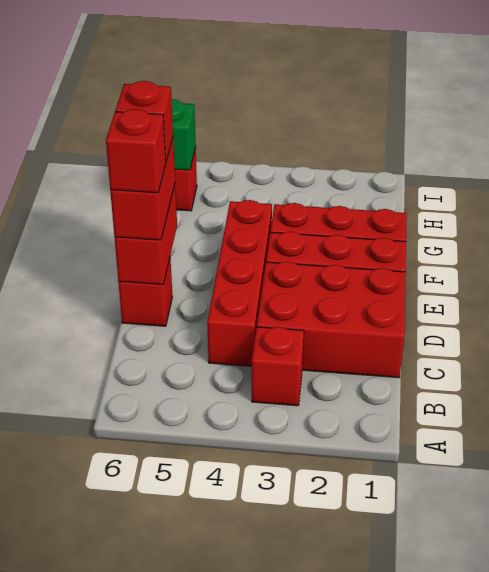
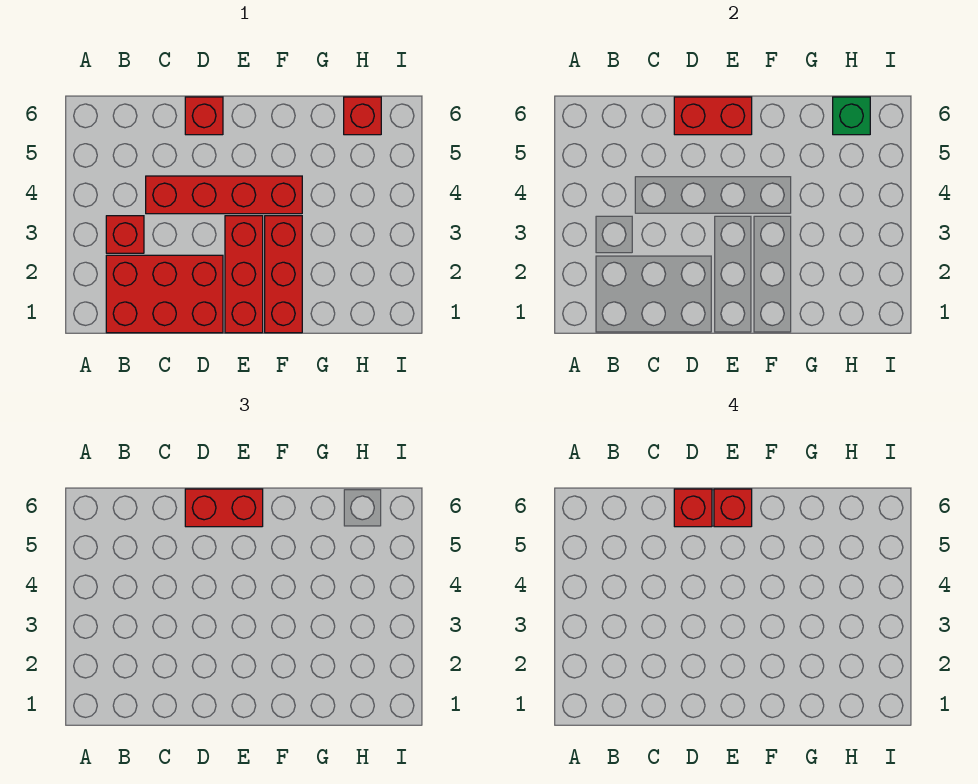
red brick C1:D3 level 1 -> red brick B1:D2 level 1

